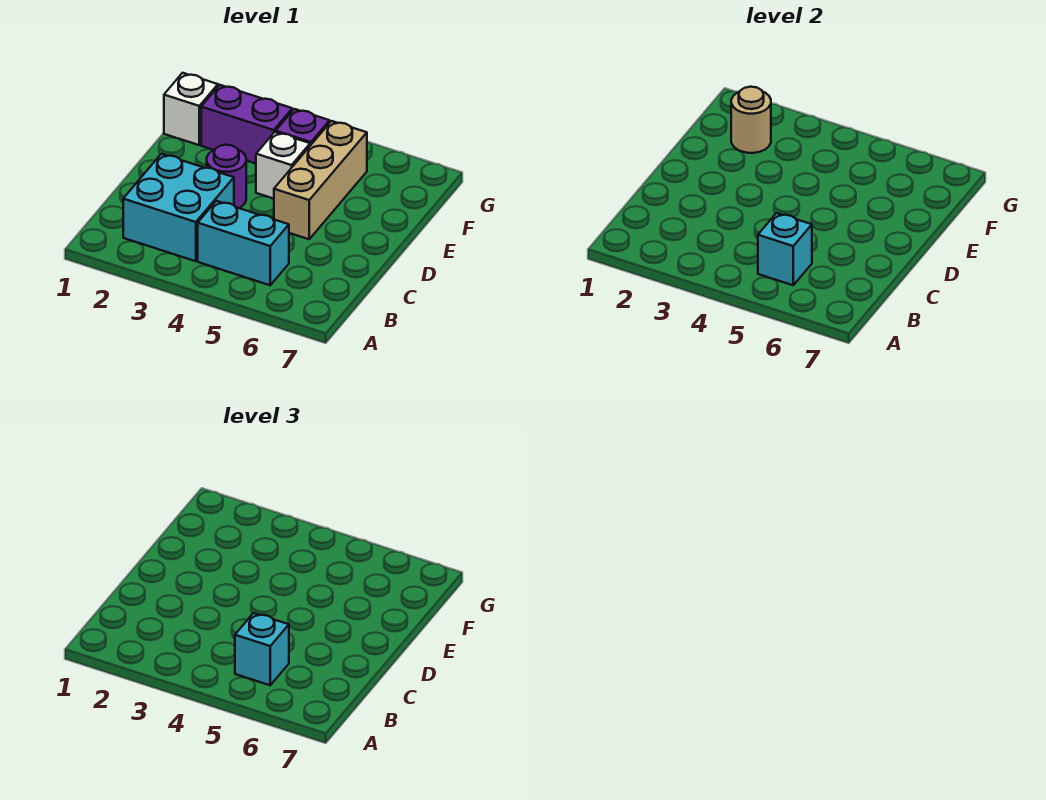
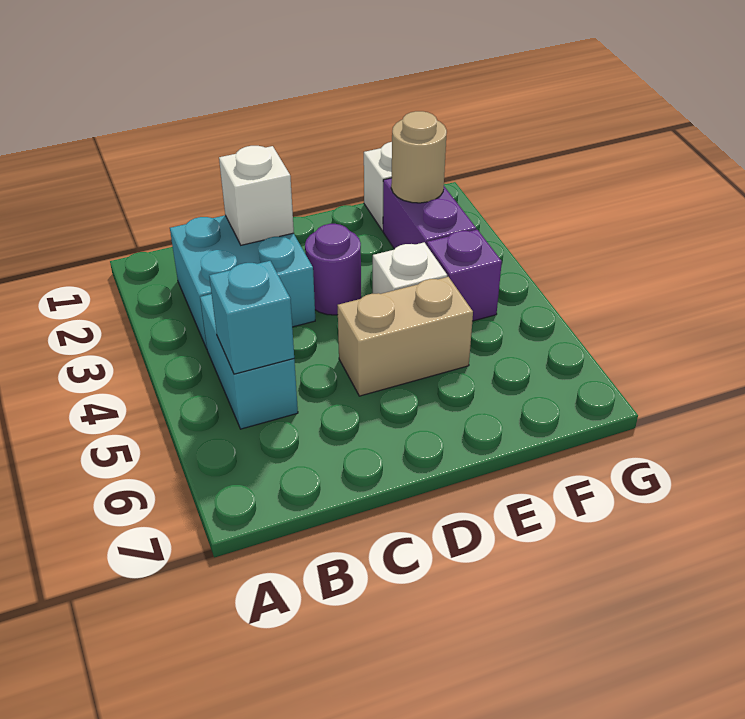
cyan brick B5 level 3 -> none
none -> white brick C2 level 2
tan brick D5:F5 level 1 -> tan brick D5:E5 level 1

